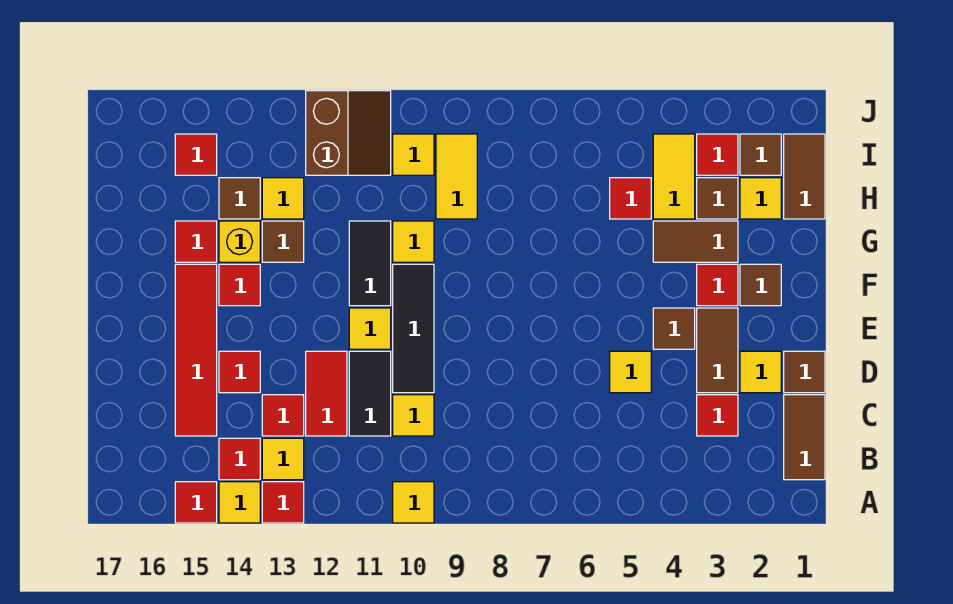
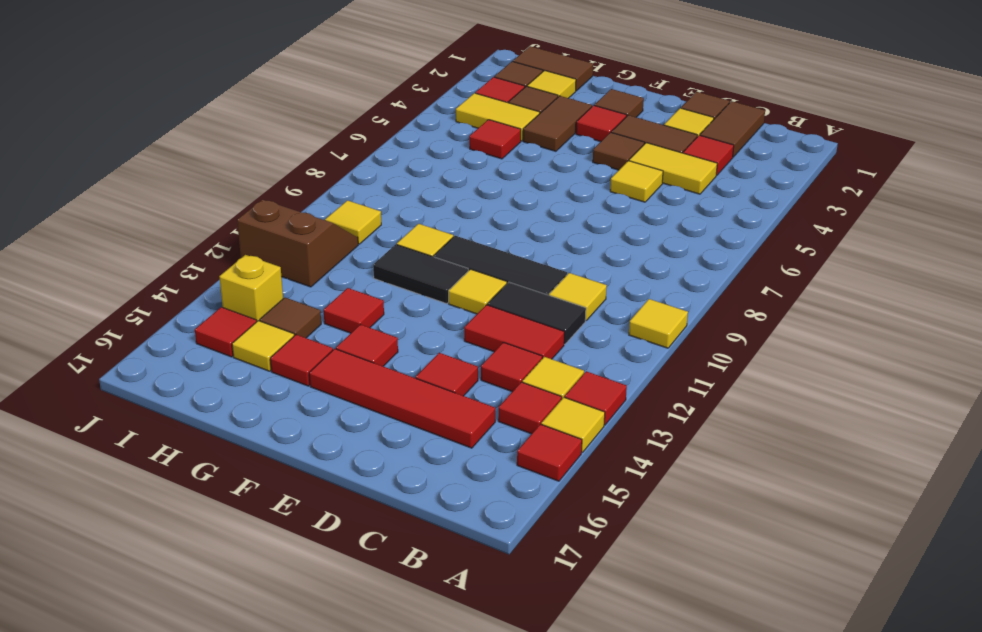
brown tile B1:C1 level 1 -> brown tile C1:C2 level 1
brown tile G13 level 1 -> red tile G13 level 1
yellow brick G14 level 1 -> yellow brick I14 level 1
yellow tile H9:I9 level 1 -> yellow tile C4:D4 level 1
yellow tile H13 level 1 -> yellow tile H15 level 1

